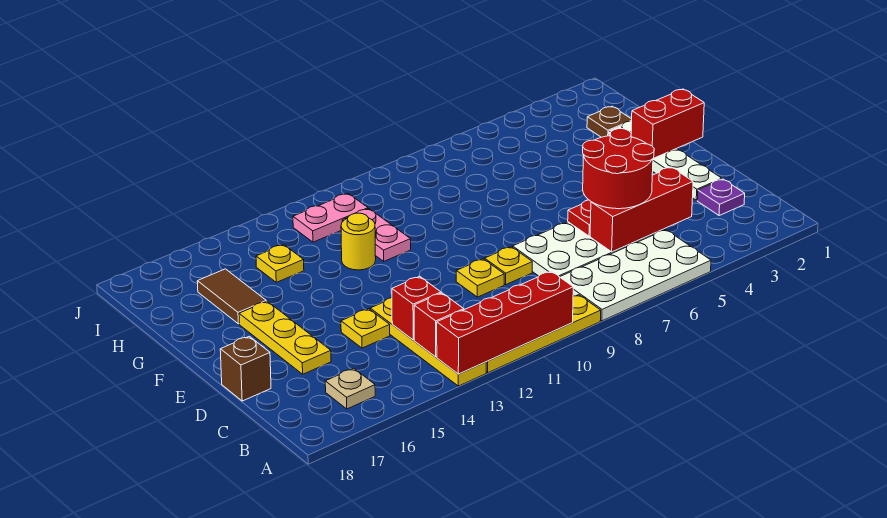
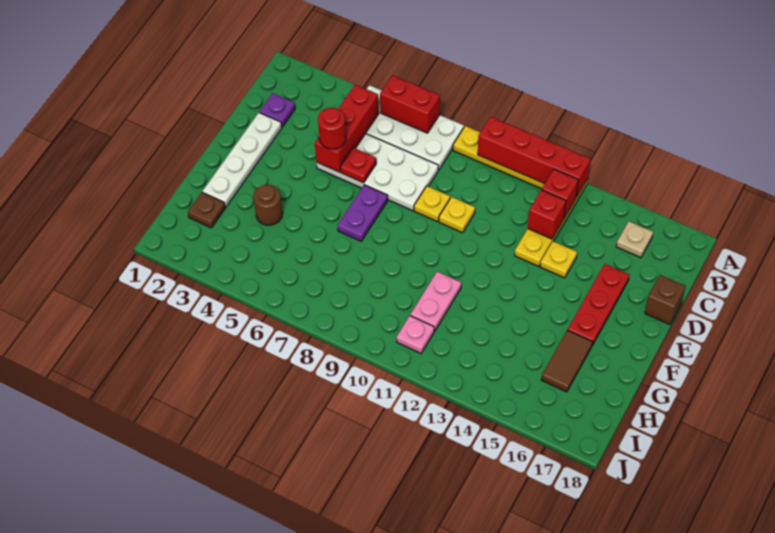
red brick C4:C6 level 2 -> red brick B5:D5 level 2
red round brick C5:D6 level 3 -> red round brick D5 level 3
yellow plate D16:F16 level 1 -> red plate D16:F16 level 1
none -> purple plate E7:F7 level 1
red brick F1:F2 level 2 -> red brick A6:A7 level 2
none -> brown round brick G4 level 1
yellow round brick G12 level 1 -> none
yellow plate H14 level 1 -> none
pink plate I11:I12 level 1 -> pink plate I11 level 1

